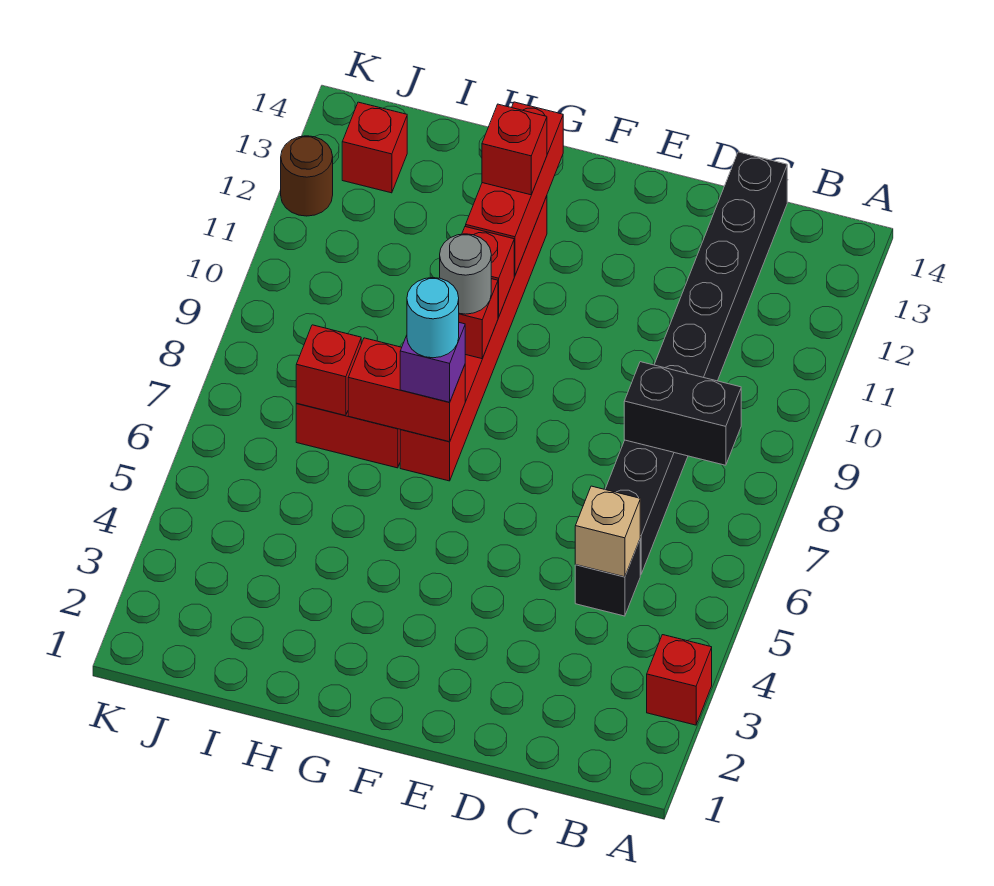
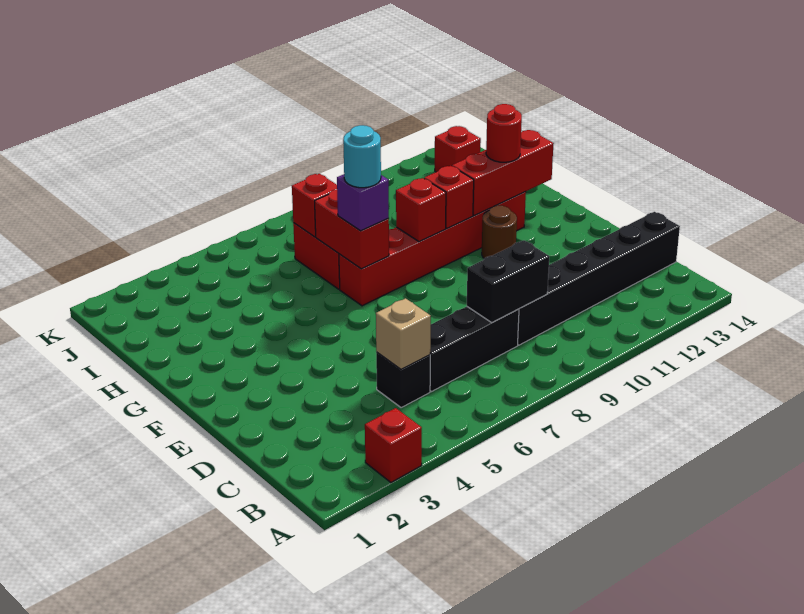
black brick B8:C8 level 2 -> black brick C8:C9 level 2
grey round brick G9 level 3 -> none
red brick G12 level 3 -> red round brick G12 level 3
brown round brick K12 level 1 -> brown round brick F11 level 1

